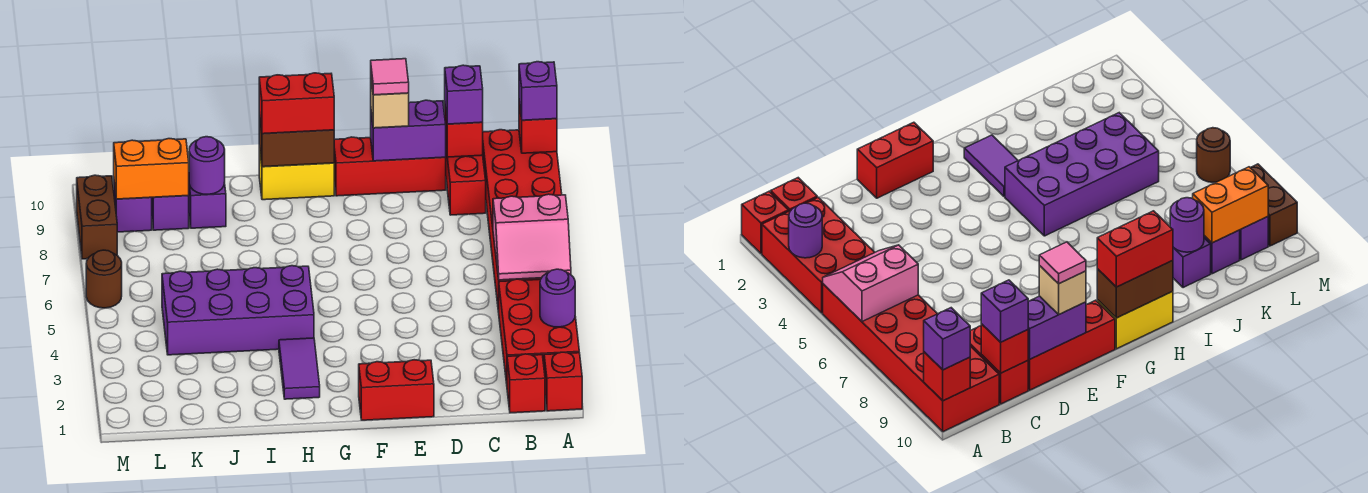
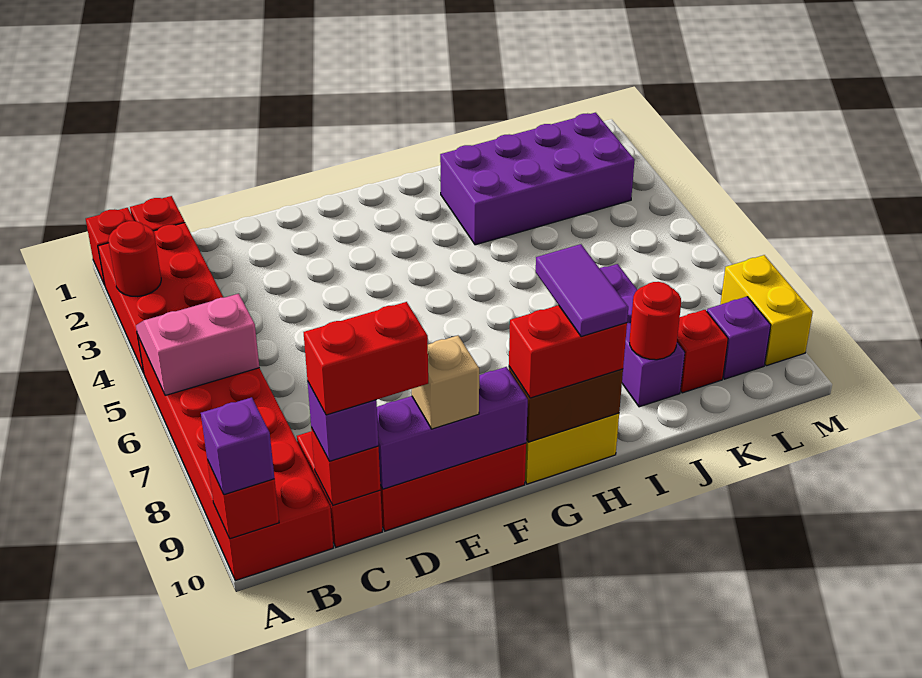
purple round brick A3 level 2 -> red round brick A3 level 2
purple brick D10:E10 level 2 -> purple brick D10:F10 level 2
red brick E1:F1 level 1 -> red brick C10:D10 level 4
pink tile E10 level 4 -> none
purple tile H2:H3 level 1 -> purple tile H9:H10 level 4
purple brick H4:K5 level 1 -> purple brick I2:L3 level 1
purple brick J9 level 1 -> purple brick J7:J9 level 1
purple round brick J9 level 2 -> red round brick J9 level 2
purple brick K9 level 1 -> red brick K9 level 1
orange brick K9:L9 level 2 -> none
brown round brick M6 level 1 -> none
brown brick M8:M9 level 1 -> yellow brick M8:M9 level 1

